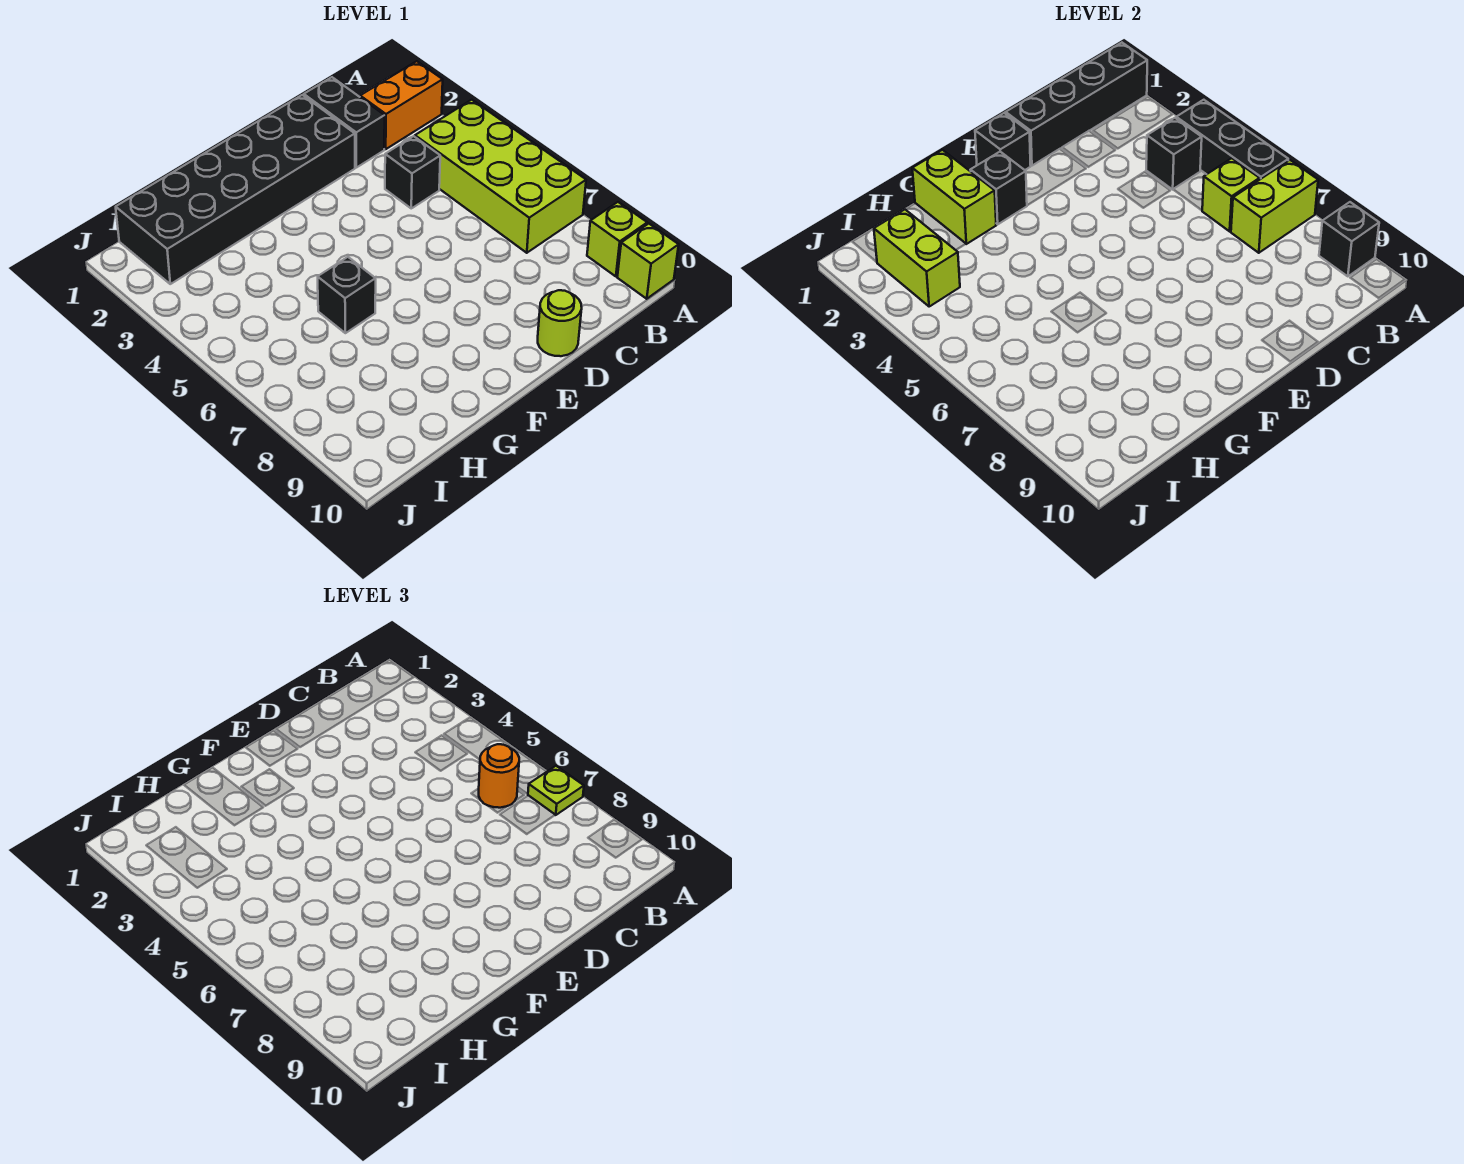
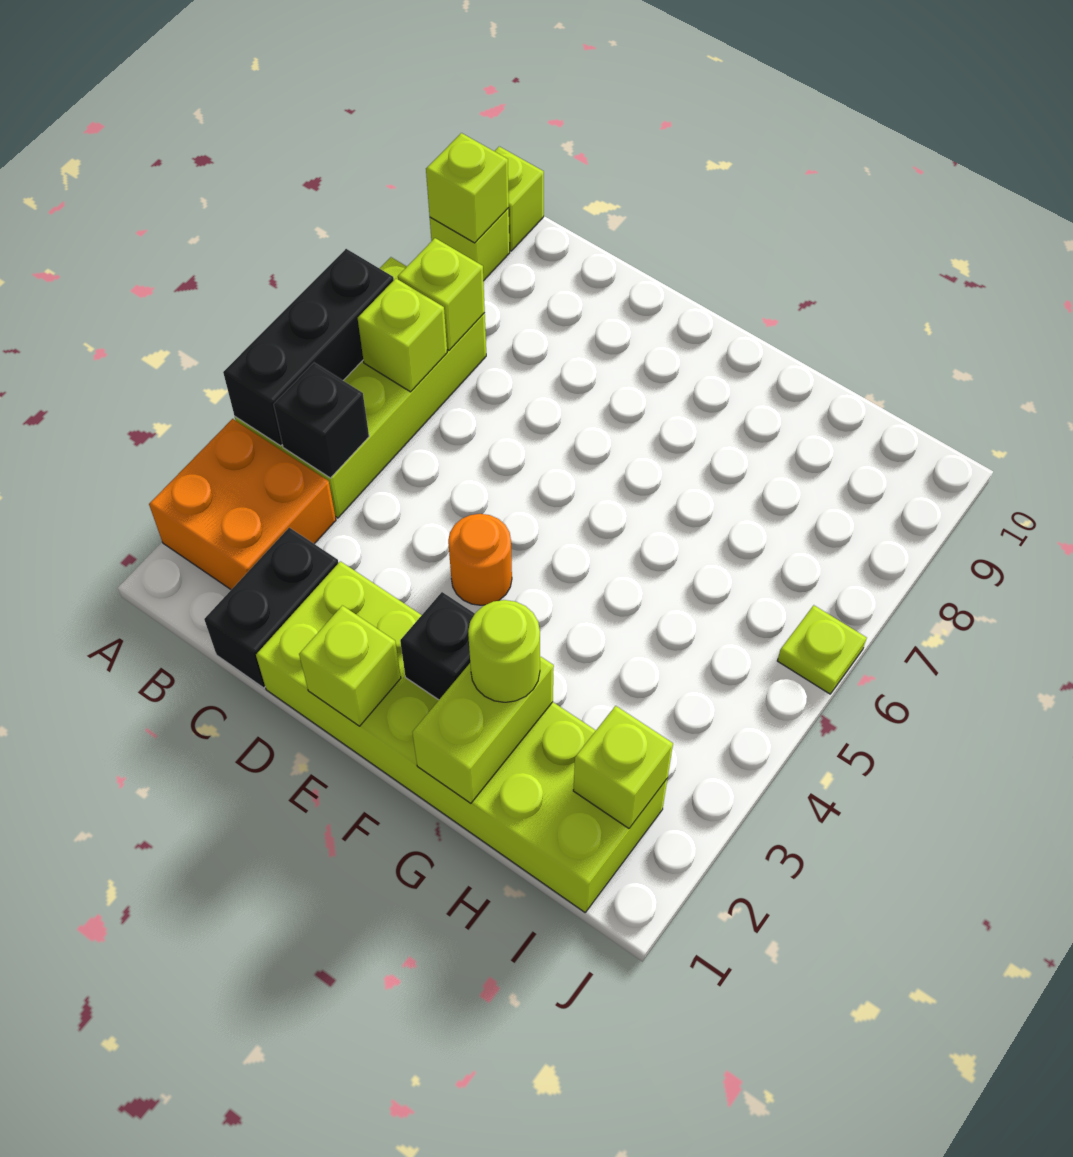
black brick A1:D1 level 2 -> none
orange brick A2:B2 level 1 -> orange brick A2:B3 level 1
lime brick A7:B7 level 2 -> lime brick B7 level 2
lime plate A7 level 3 -> lime plate J6 level 1
black brick A9 level 2 -> lime brick A9 level 2
orange round brick B6 level 3 -> orange round brick E4 level 1
black brick C4 level 1 -> none
black brick D1:I2 level 1 -> lime brick D1:I2 level 1
lime round brick D10 level 1 -> lime round brick G2 level 3
black brick E1 level 2 -> lime brick E1 level 2
black brick G6 level 1 -> none
lime brick I2:I3 level 2 -> lime brick I2 level 2

